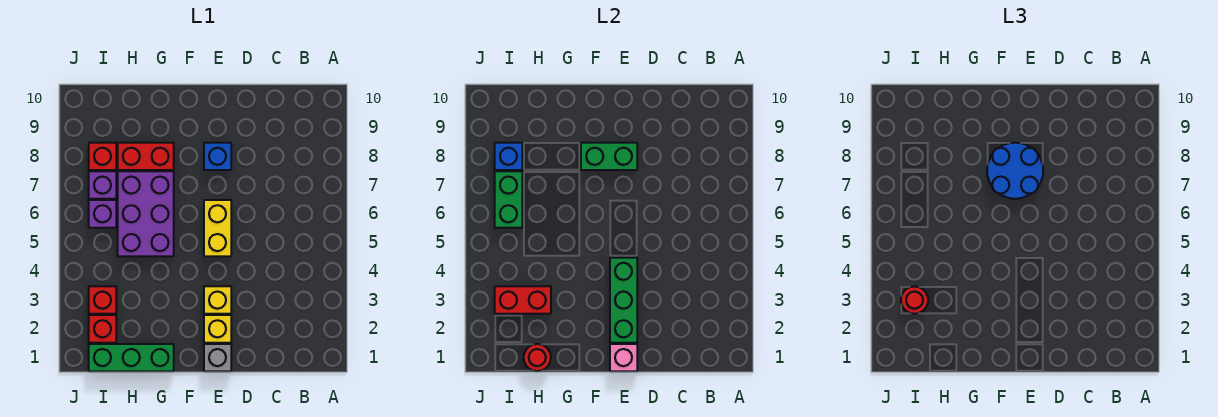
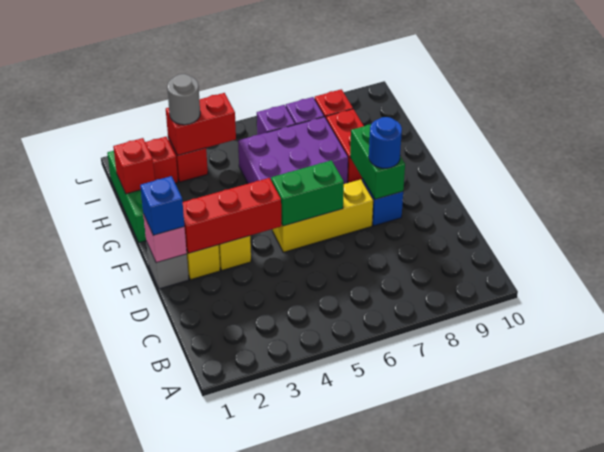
green brick E2:E4 level 2 -> red brick E2:E4 level 2
yellow brick E5:E6 level 1 -> yellow brick E5:E7 level 1
blue round brick E7:F8 level 3 -> blue round brick E8 level 3
red round brick H1 level 2 -> red brick H1 level 2
red brick H3:I3 level 2 -> red brick I3:I4 level 2
red round brick I3 level 3 -> grey round brick I3 level 3
green brick I6:I7 level 2 -> green brick E5:E6 level 2
blue brick I8 level 2 -> blue brick E1 level 3

